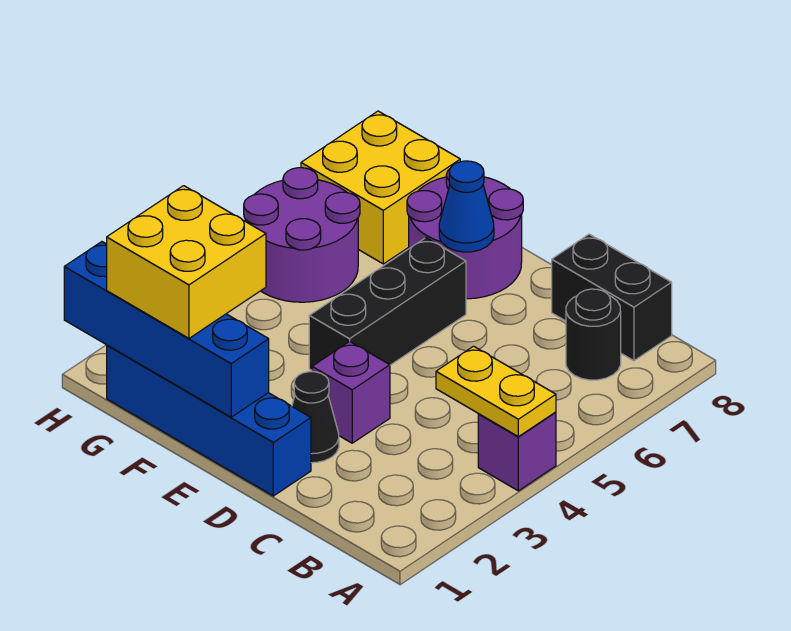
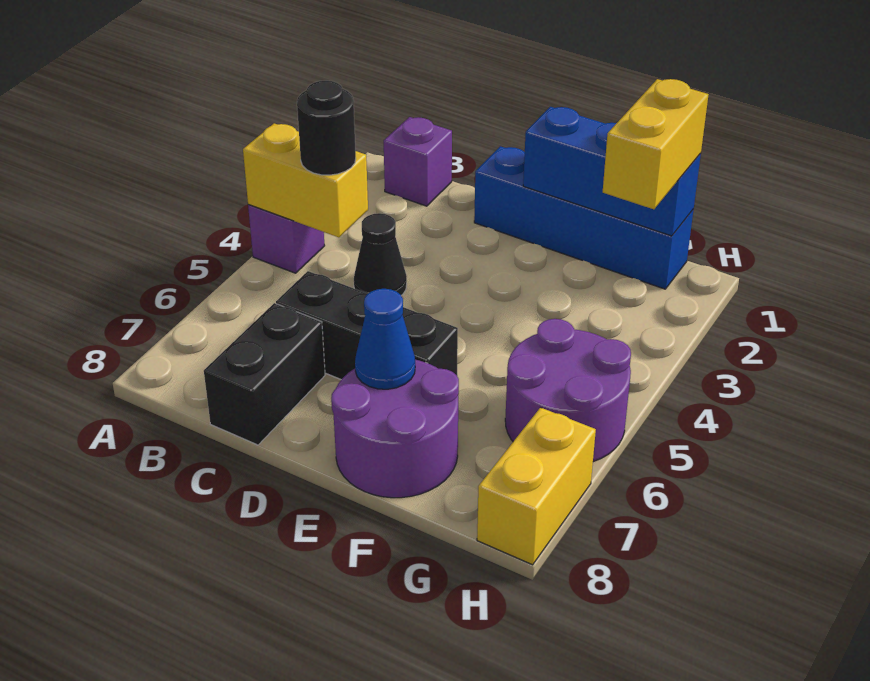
yellow plate A4:B4 level 2 -> yellow brick A4:B4 level 2
black round brick B7 level 1 -> black round brick B4 level 3
black brick B8:C8 level 1 -> black brick C7:C8 level 1
black cone D2 level 1 -> black cone C4 level 1
purple brick D3 level 1 -> purple brick B1 level 1
blue brick E1:H1 level 2 -> blue brick E1:G1 level 2
black brick E4:E6 level 1 -> black brick C6:E6 level 1
yellow brick F1:G2 level 3 -> yellow brick G1:G2 level 3
yellow brick G7:H8 level 1 -> yellow brick H7:H8 level 1

